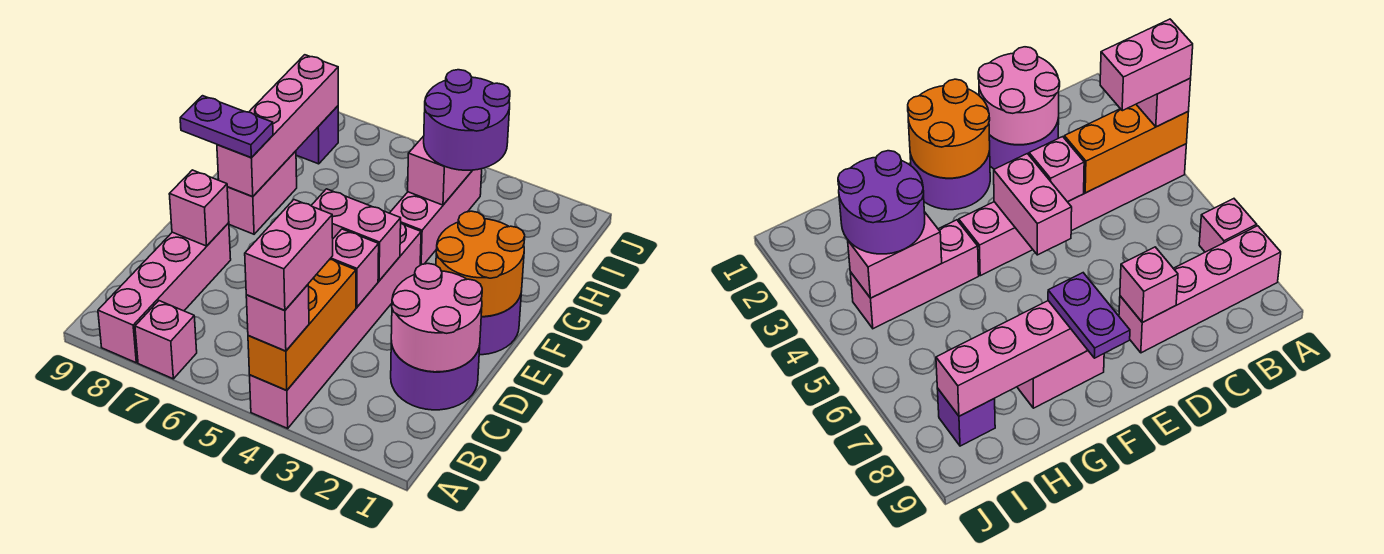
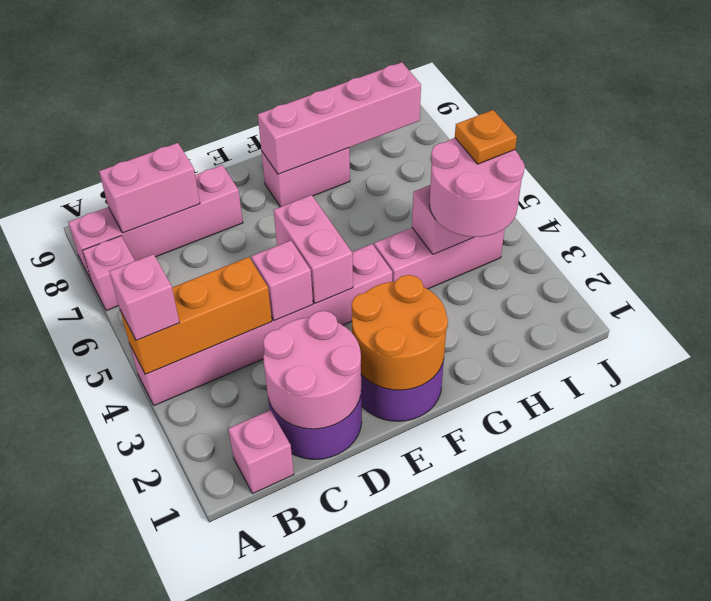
pink brick A4:B4 level 4 -> pink brick B8:C8 level 2
pink brick D8 level 2 -> pink brick B1 level 1
purple plate F8:F9 level 3 -> none
purple round brick H3:I4 level 3 -> pink round brick H3:I4 level 3
none -> orange plate I4 level 4
purple brick I8 level 1 -> none

